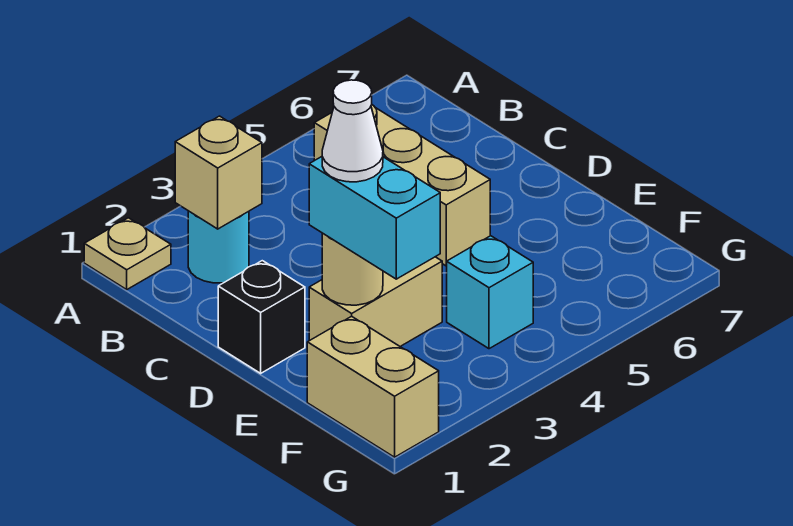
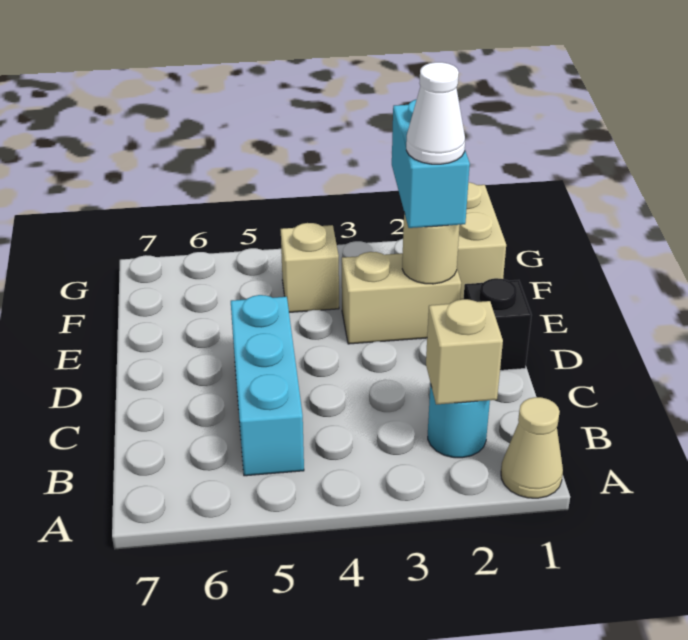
tan plate A1 level 1 -> tan cone A1 level 1
tan brick B5:D5 level 1 -> cyan brick B5:D5 level 1
cyan brick F4 level 1 -> tan brick F4 level 1

